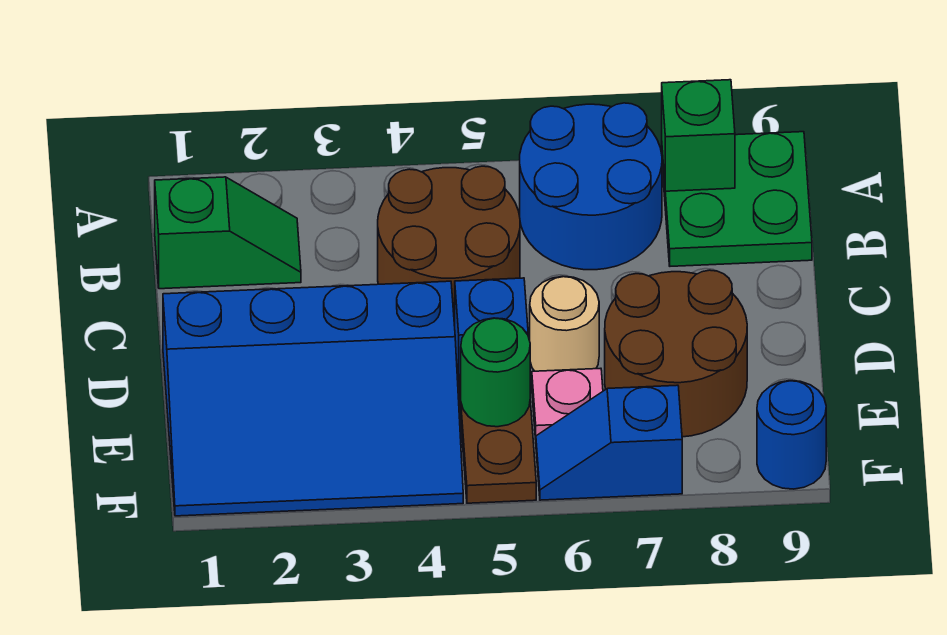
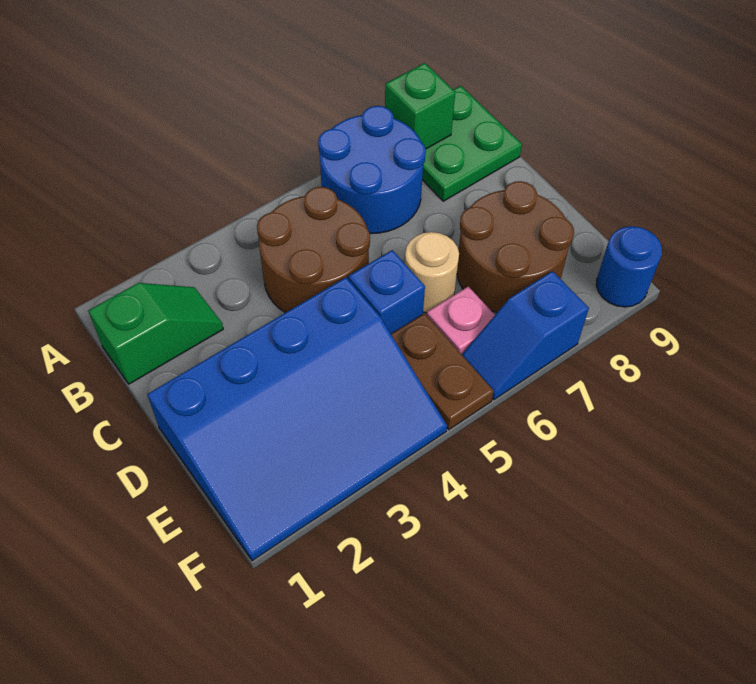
green round brick E5 level 2 -> none

